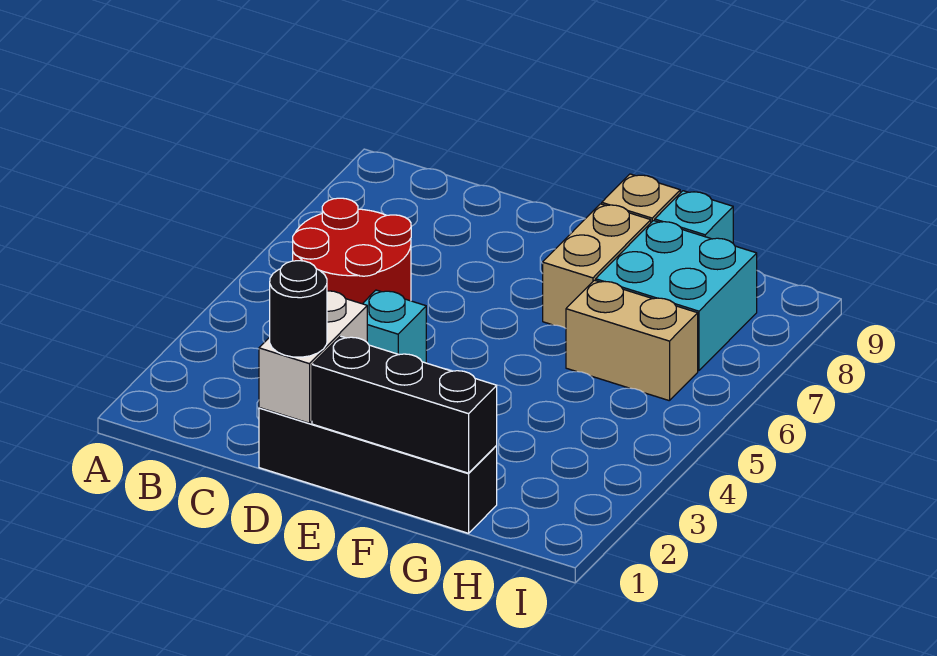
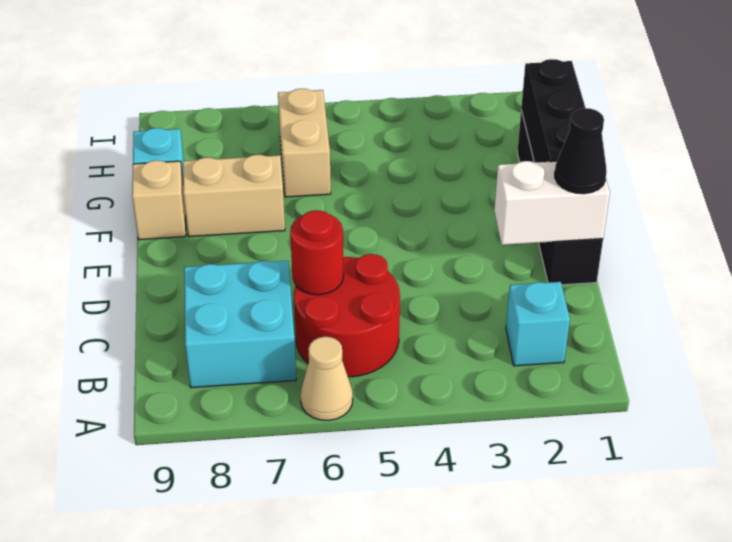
none -> tan cone A6 level 1
none -> red round brick C6 level 2
black round brick D1 level 3 -> black cone D1 level 3
cyan brick D4 level 1 -> cyan brick B2 level 1
cyan brick G7:H8 level 1 -> cyan brick B7:C8 level 1

